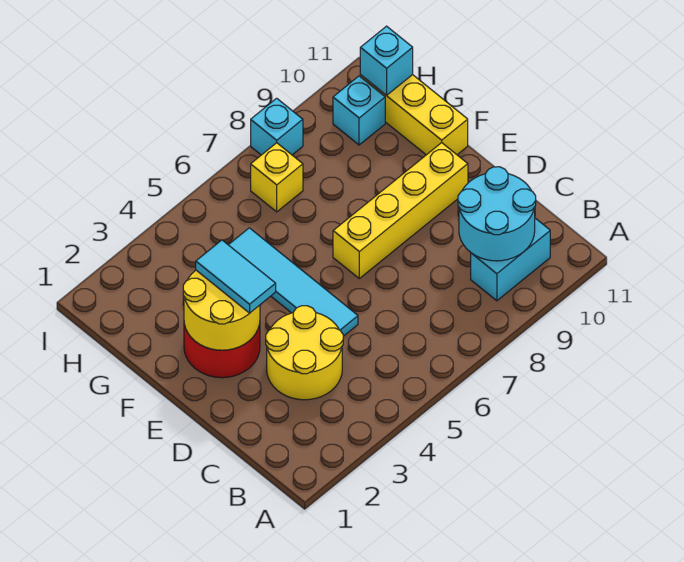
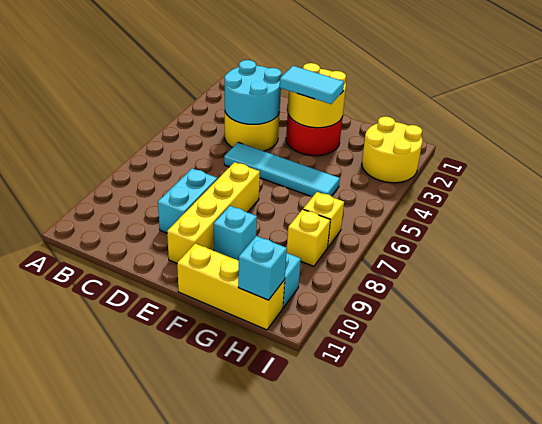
cyan brick B9:B10 level 1 -> cyan brick D8:D9 level 1
cyan round brick B9:C10 level 2 -> cyan round brick C3:D4 level 2
none -> yellow round brick H2:I3 level 1
none -> yellow brick H8 level 1
cyan brick I8 level 1 -> cyan brick F9 level 1

